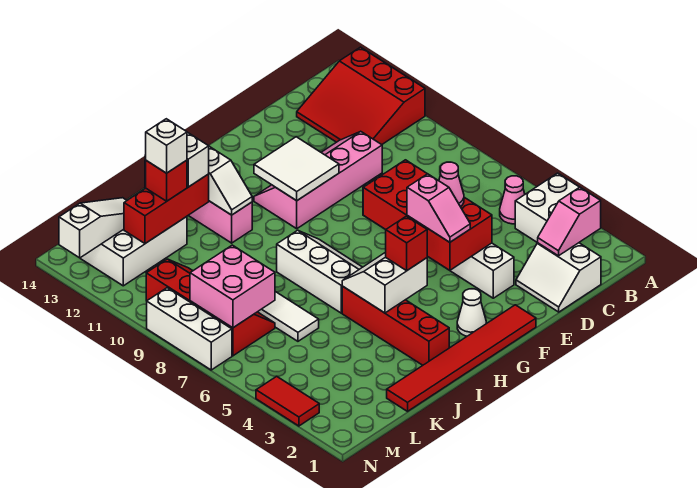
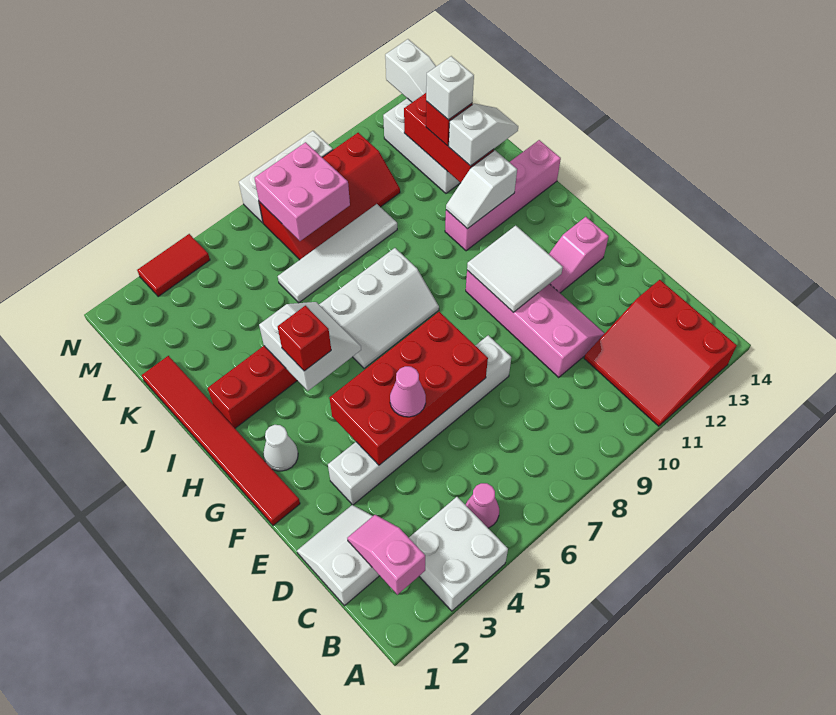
red slope A11:C13 level 1 top A -> red slope A11:C13 level 1 top 13
pink slope F4:F5 level 3 top 5 -> pink slope F12:F13 level 1 top 13

